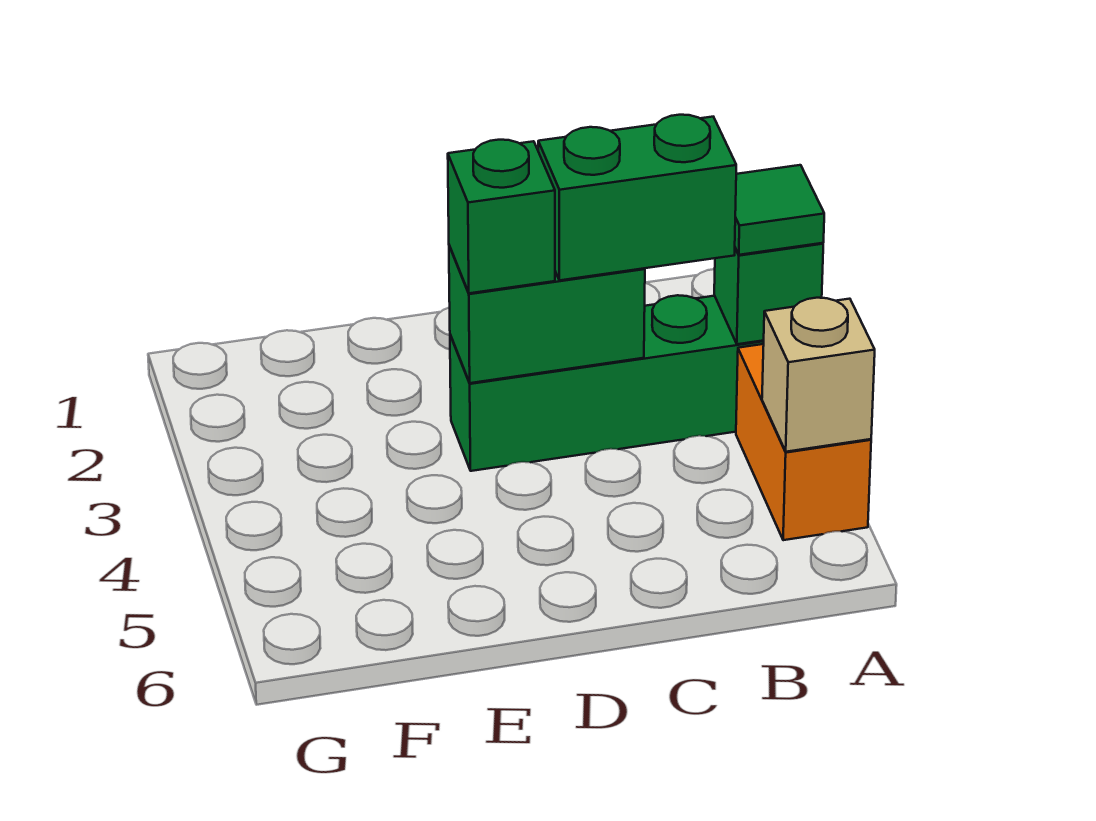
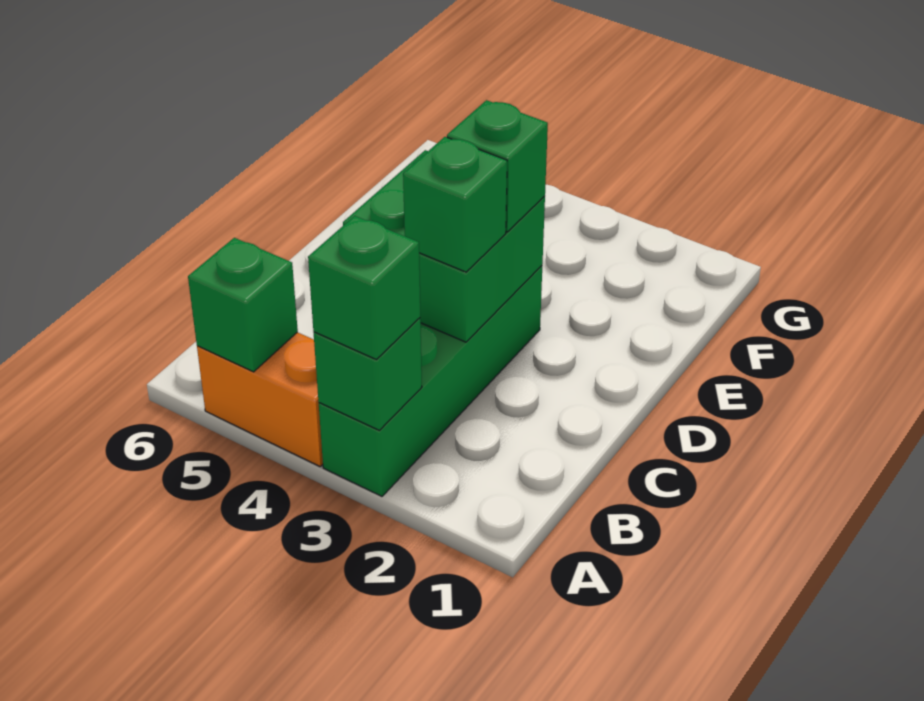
green tile A3 level 3 -> green brick A3 level 3
tan brick A5 level 2 -> green brick A5 level 2
green brick B3:C3 level 3 -> green brick C3 level 3
green brick C3:D3 level 2 -> green brick C3:D4 level 2

